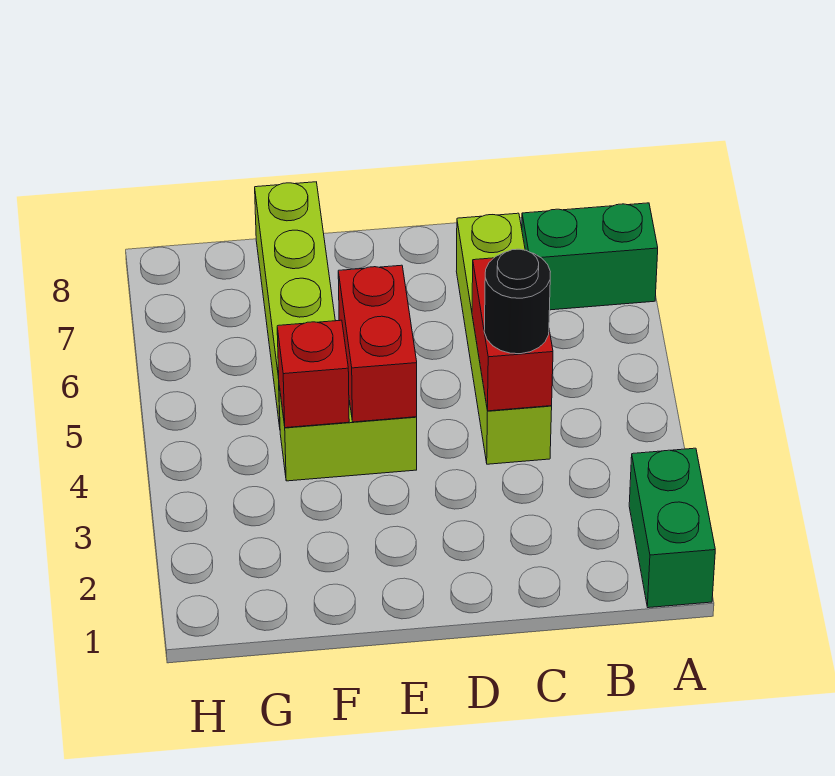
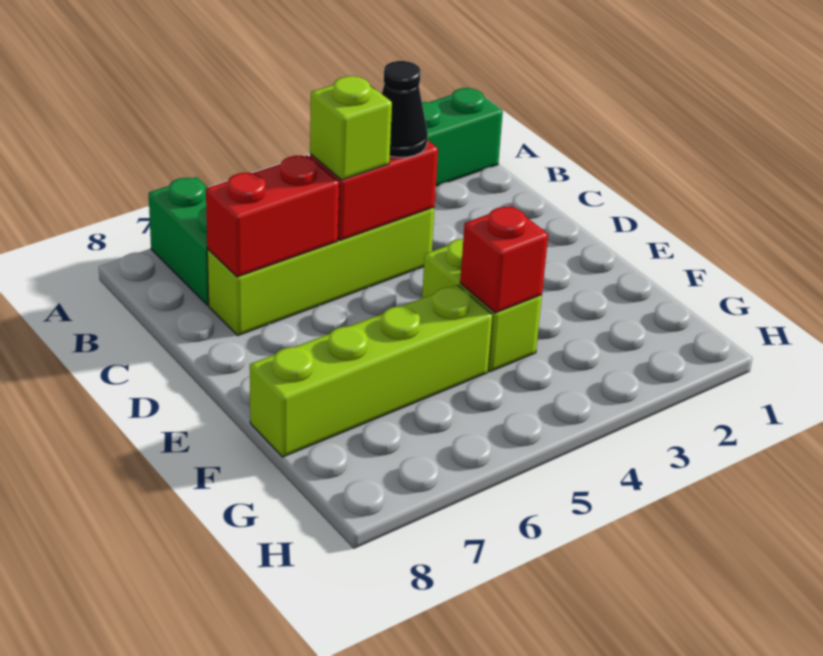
black round brick C4 level 3 -> black cone C4 level 3
none -> lime brick C5 level 3
red brick E4:E5 level 2 -> red brick C6:C7 level 2

